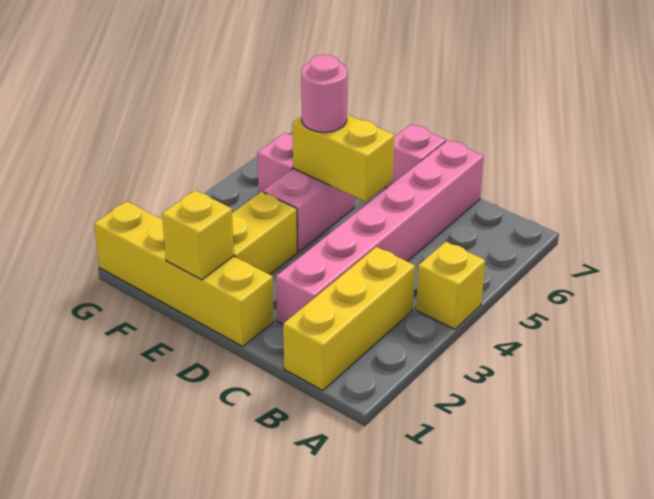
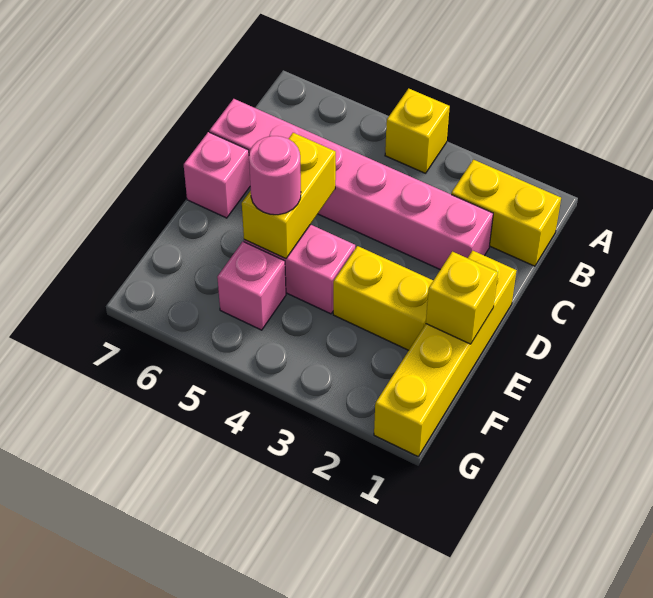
yellow brick B1:B3 level 1 -> yellow brick B1:B2 level 1

